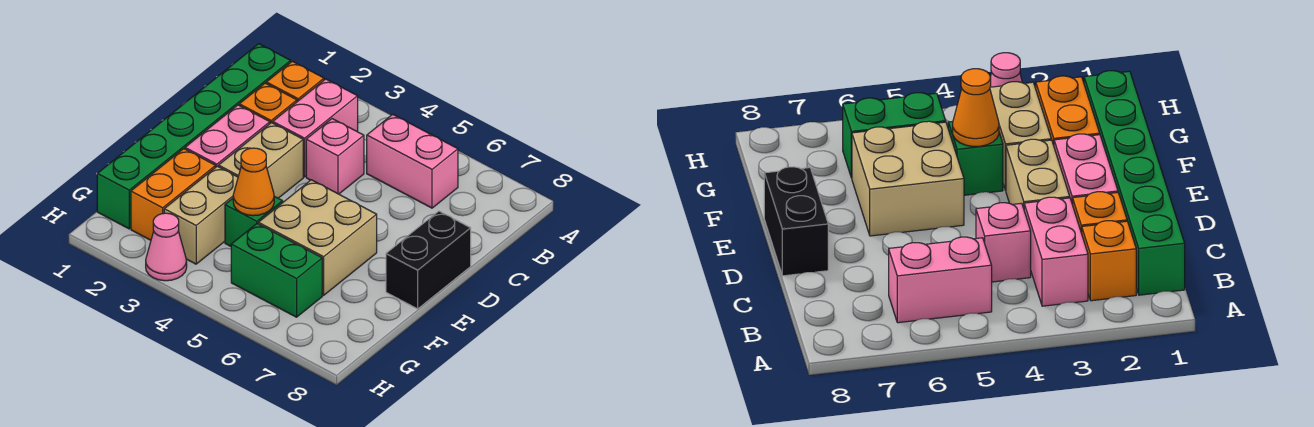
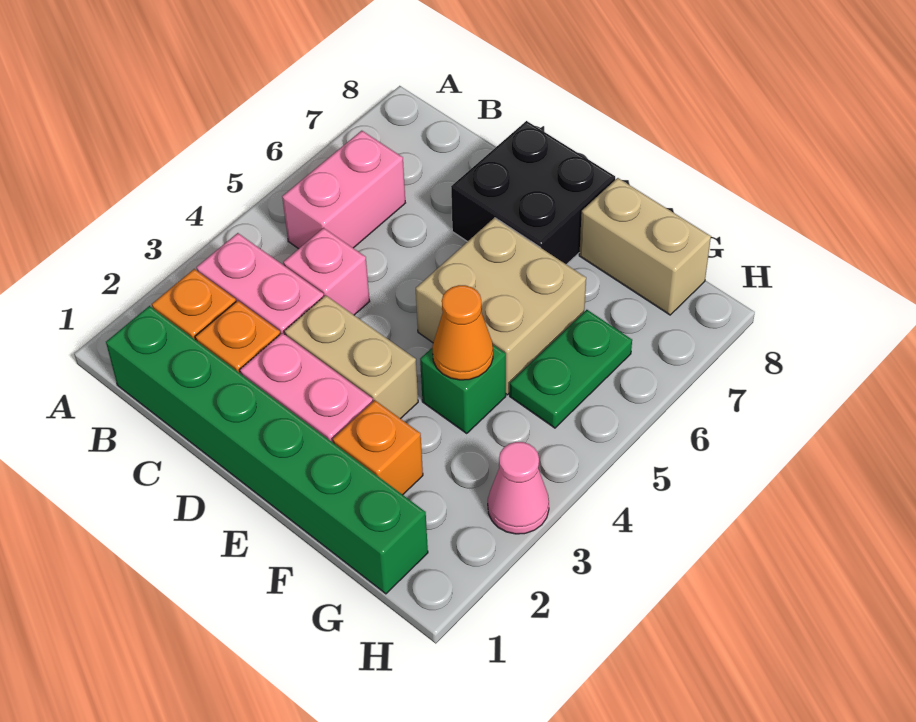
black brick D8:E8 level 1 -> black brick D7:E8 level 1
orange brick F2:G2 level 1 -> orange brick F2 level 1
tan brick F3:G3 level 1 -> tan brick F8:G8 level 1
green brick G5:G6 level 1 -> green plate G5:G6 level 1

